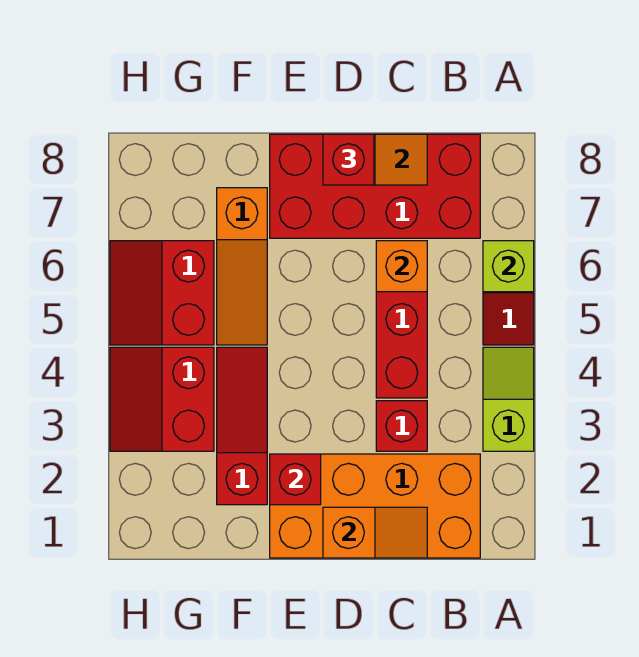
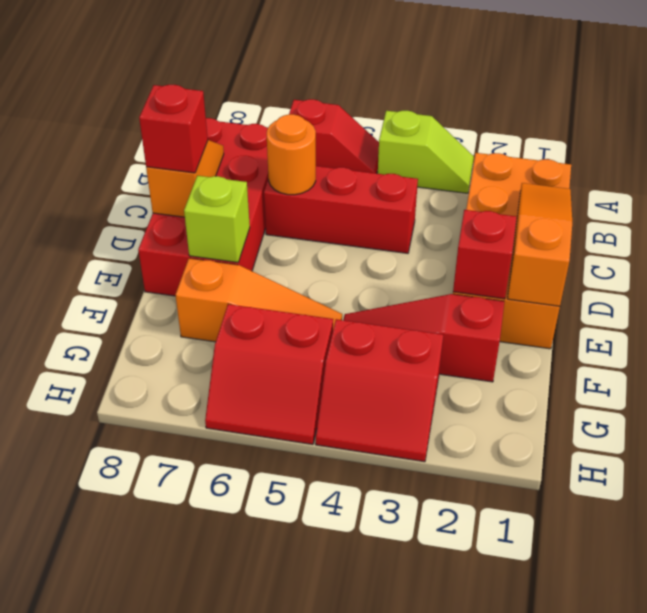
lime slope A3:A4 level 1 top 3 -> lime slope A3:A4 level 1 top 4
lime brick A6 level 2 -> lime brick E7 level 2
orange slope C1:D1 level 2 top D -> orange slope C1:E1 level 2 top E
red brick C3 level 1 -> none
orange brick C6 level 2 -> orange round brick C6 level 2

